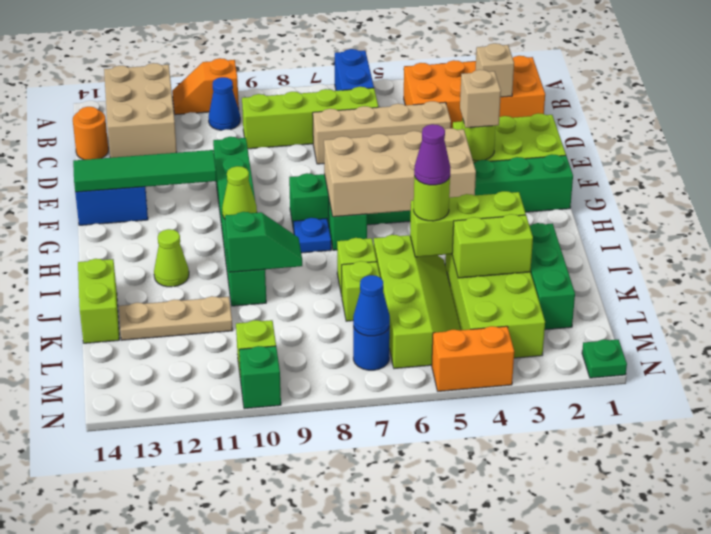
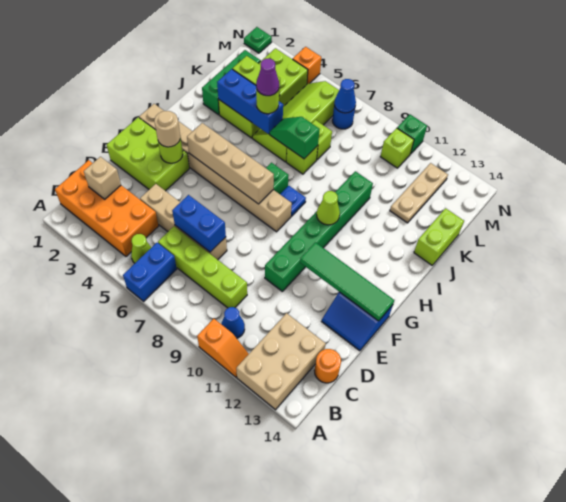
none -> blue brick D6:D7 level 2
tan brick F3 level 3 -> tan round brick F3 level 3
green brick G1:G8 level 1 -> tan brick G1:G8 level 1
tan brick G4:H7 level 2 -> tan brick G4:G7 level 2
lime cone I12 level 1 -> lime cone B5 level 1
lime brick J3:J5 level 2 -> blue brick J3:J5 level 2
green slope J9:J10 level 2 top 10 -> green slope J6:J7 level 2 top 7
tan plate K11:K13 level 1 -> tan plate K12:M12 level 1
orange brick N4:N5 level 1 -> orange brick N4 level 1

